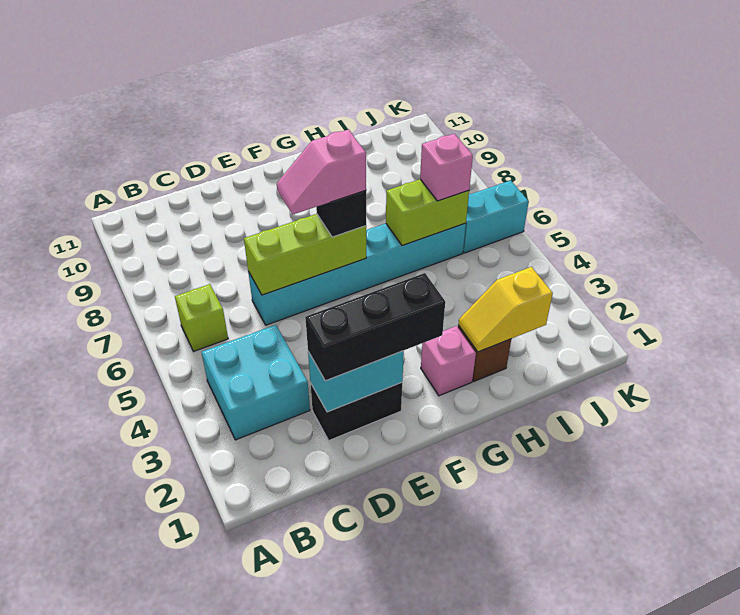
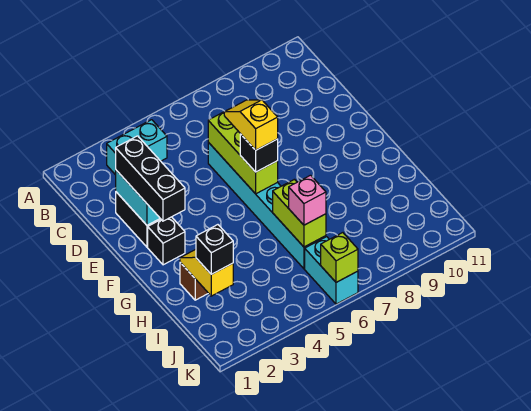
cyan brick B3:C4 level 1 -> cyan brick B3:B4 level 1
lime brick B6 level 1 -> lime brick K6 level 2
pink slope E6:F6 level 4 top F -> yellow slope E6:F6 level 4 top F
none -> black brick F2 level 1
pink brick G2 level 1 -> none
none -> black brick I2 level 3

